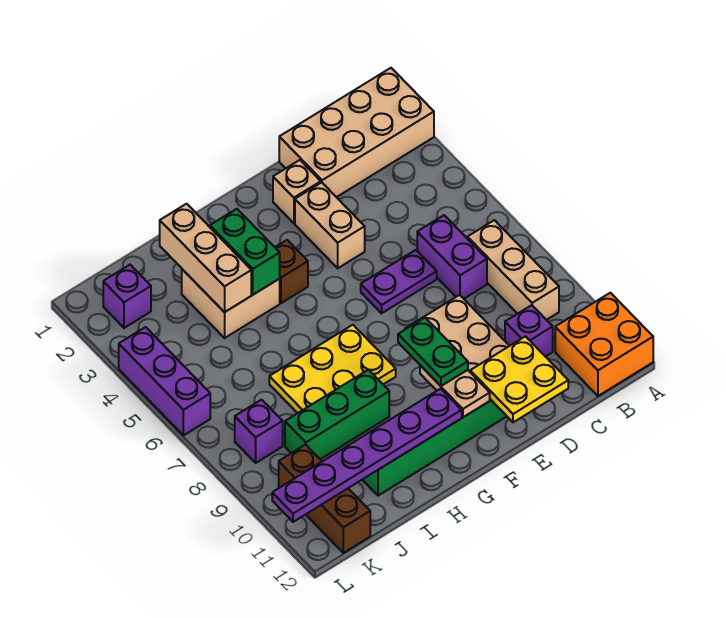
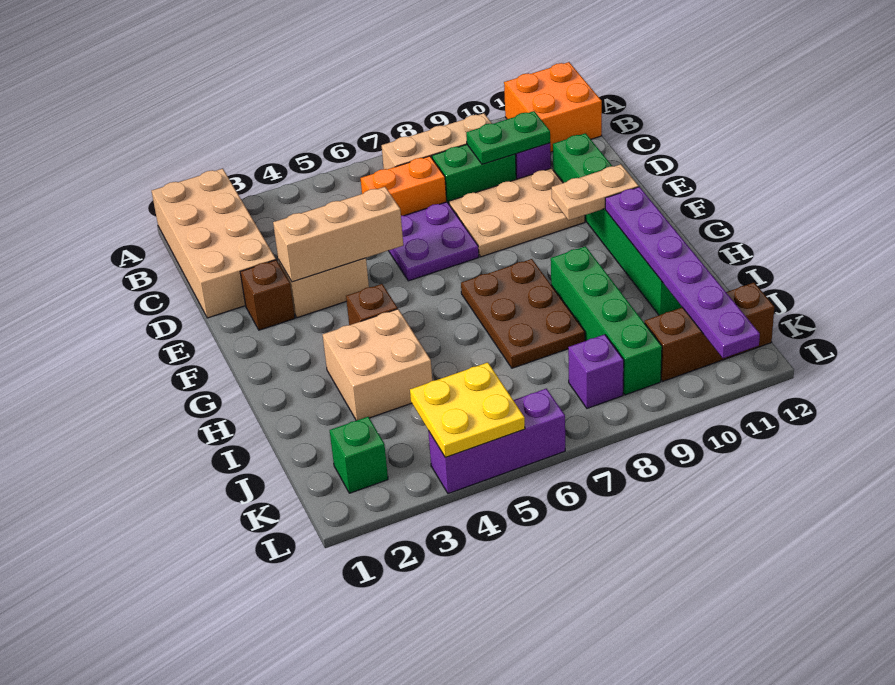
purple brick C6:C7 level 1 -> orange brick C6:C7 level 1
purple plate D6:E6 level 1 -> purple plate D6:E7 level 1
yellow plate D11:E12 level 2 -> yellow plate K4:L5 level 2
tan brick E2 level 1 -> brown brick E2 level 1
green plate F9:F10 level 3 -> green plate C9:C10 level 2
yellow plate G7:I8 level 1 -> brown plate G7:I8 level 1
green brick H3:H4 level 2 -> green brick C8:C9 level 1
green brick H9:J9 level 1 -> green brick H9:K9 level 1
tan brick I2:I4 level 2 -> tan brick E3:E5 level 2
purple brick K2 level 1 -> green brick K2 level 1

